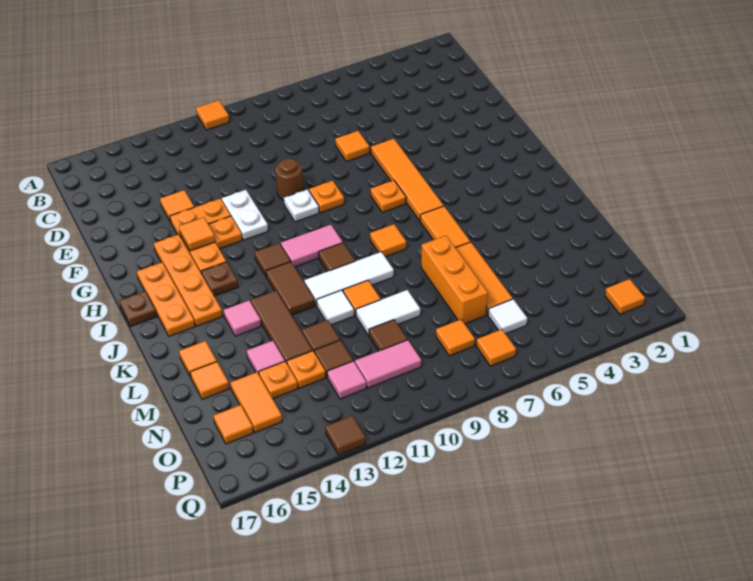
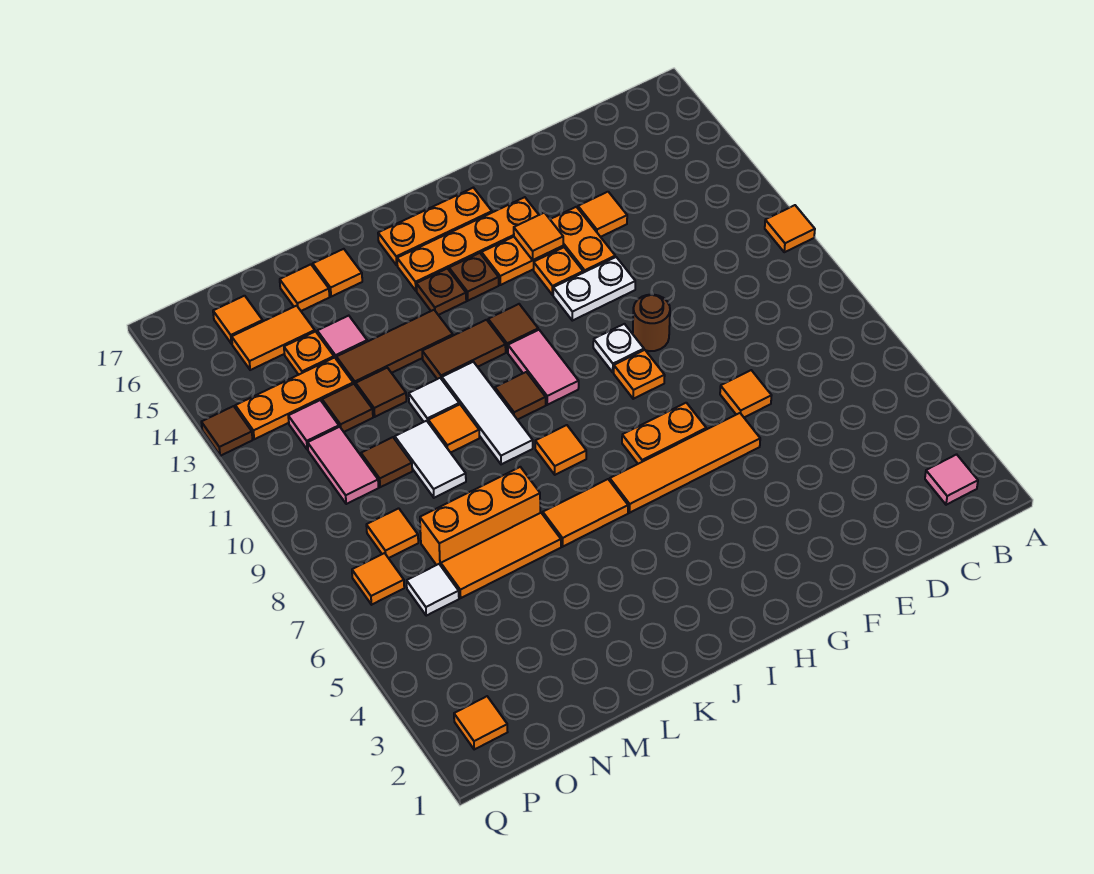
orange plate H7 level 1 -> orange plate G7:H7 level 1
brown plate I17 level 1 -> brown plate J14 level 1
pink tile K14 level 1 -> pink tile B2 level 1
orange plate N13 level 1 -> orange plate N13:P13 level 1

